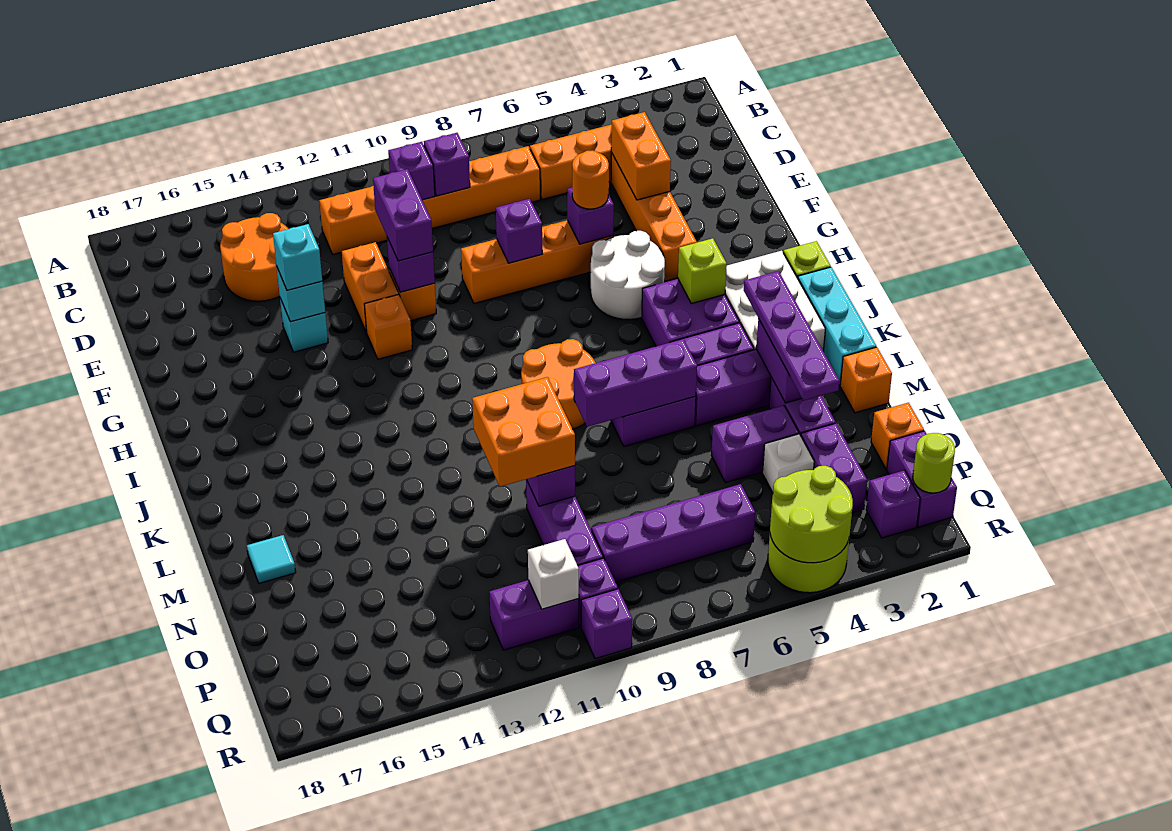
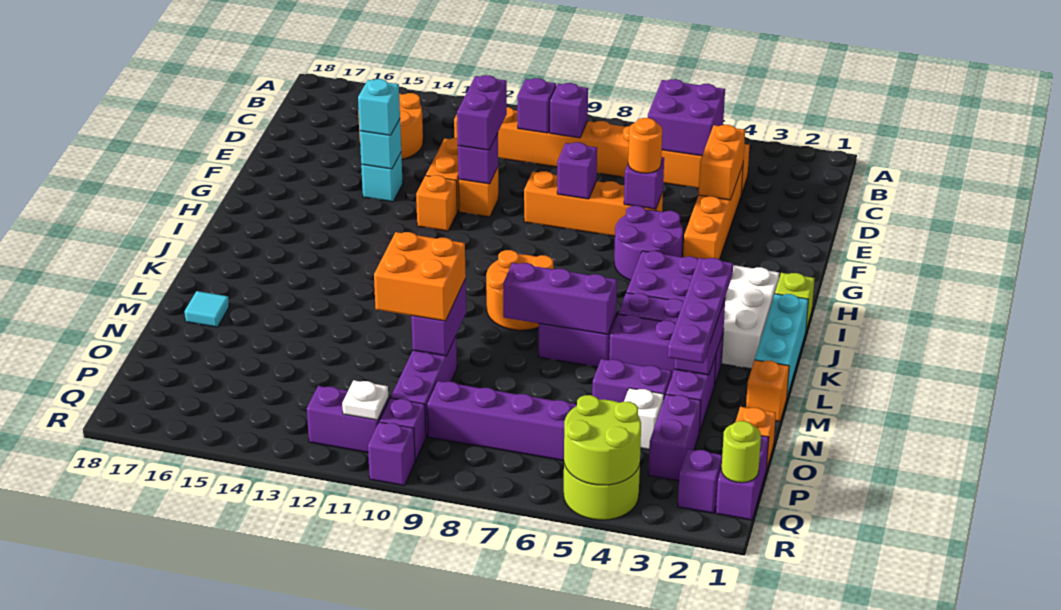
none -> purple brick B5:C6 level 2
white round brick G5:H6 level 1 -> purple round brick G5:H6 level 1
lime brick I4 level 2 -> none
white brick Q11 level 2 -> white plate Q11 level 2

